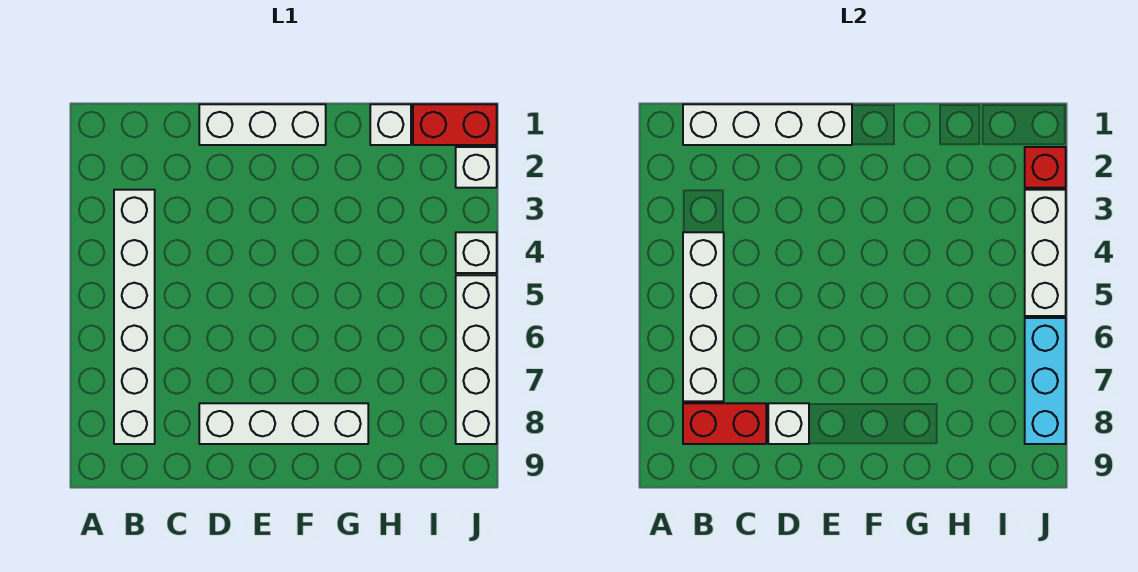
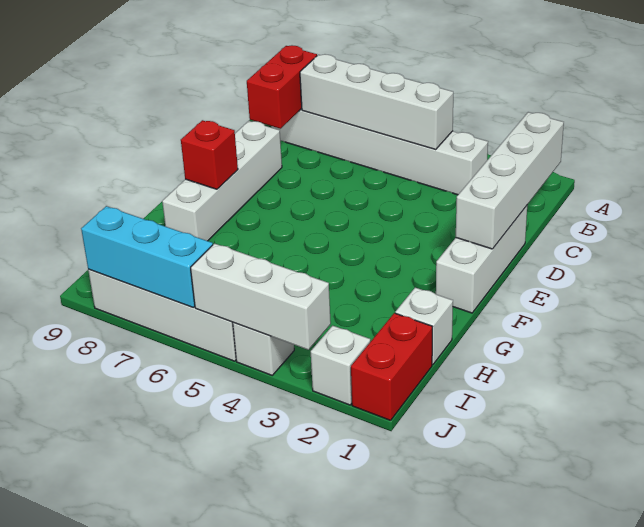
white brick D8 level 2 -> none
red brick J2 level 2 -> red brick F8 level 2

